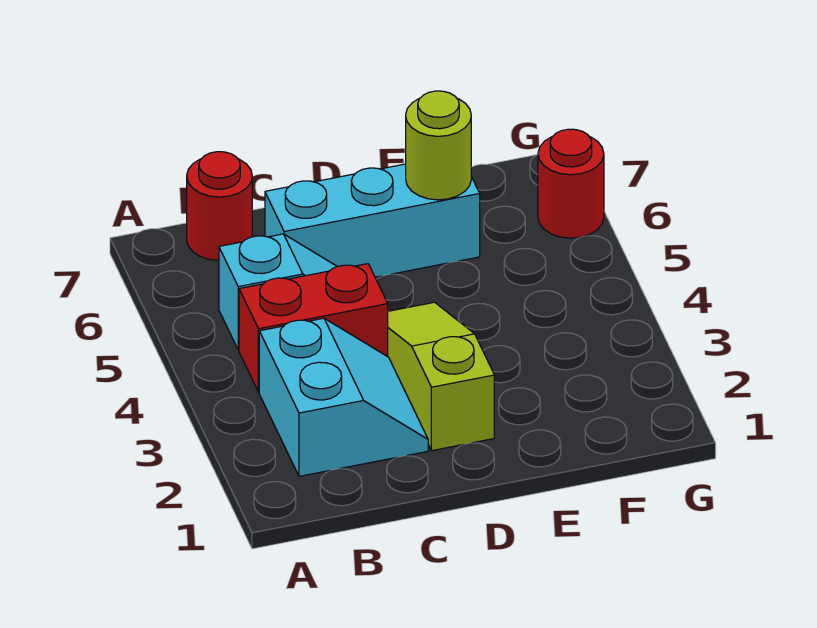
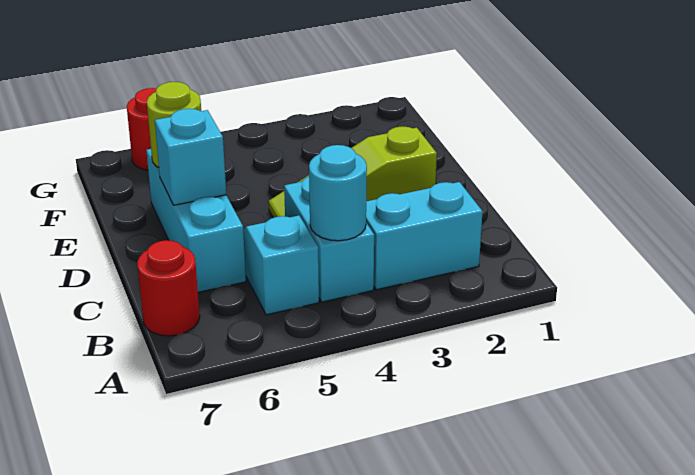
red brick B4:C4 level 1 -> cyan brick B4:C4 level 1
none -> cyan round brick B4 level 2
none -> cyan brick D6 level 2

